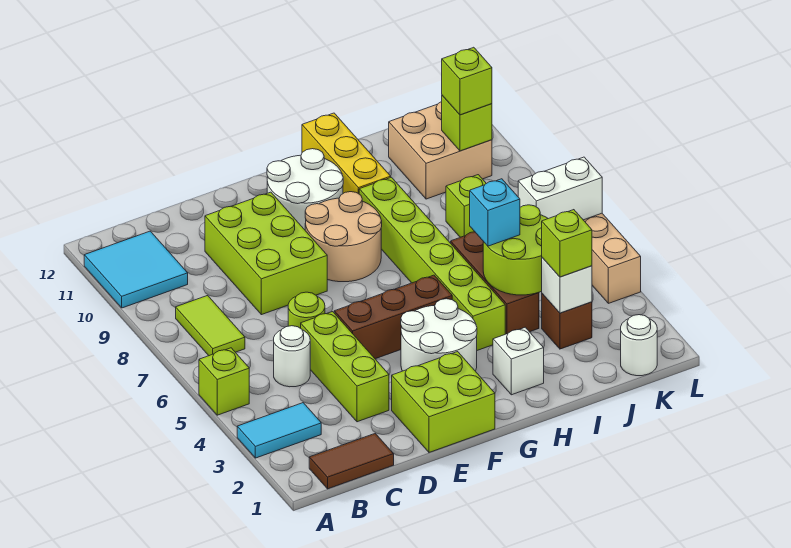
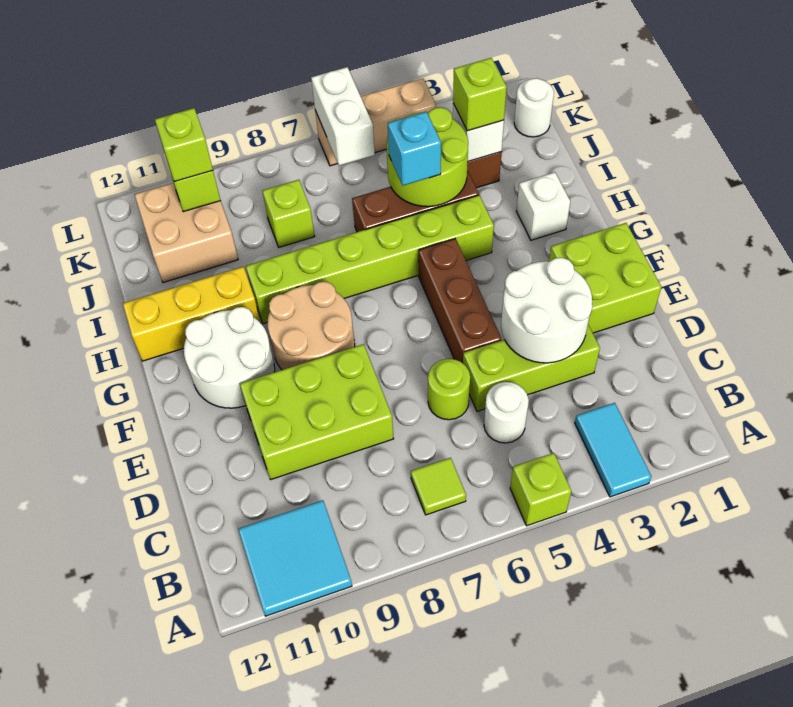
brown tile B1:C1 level 1 -> none
lime tile B7:B8 level 1 -> lime tile B7 level 1
white round brick F3:G4 level 1 -> white round brick D3:E4 level 2

